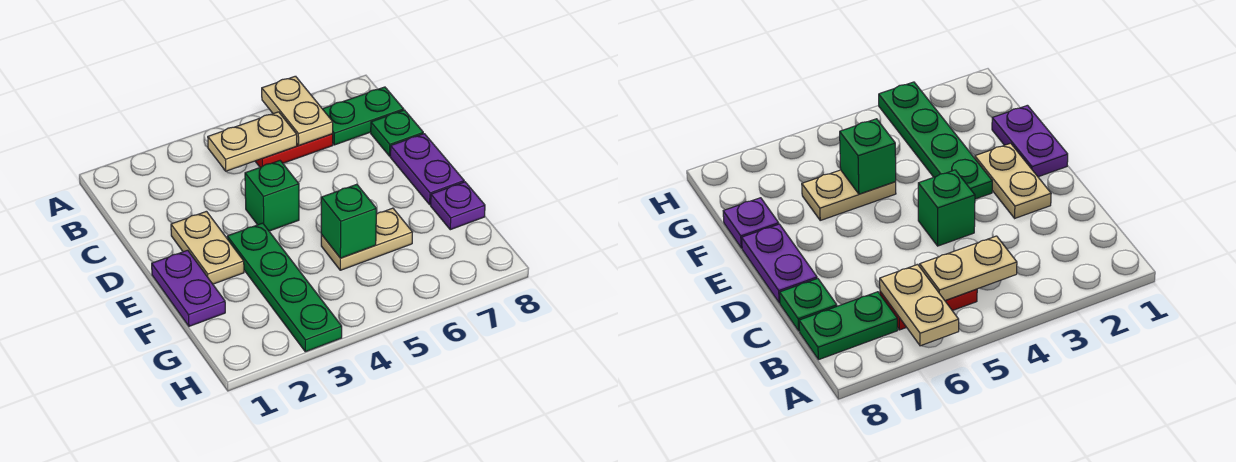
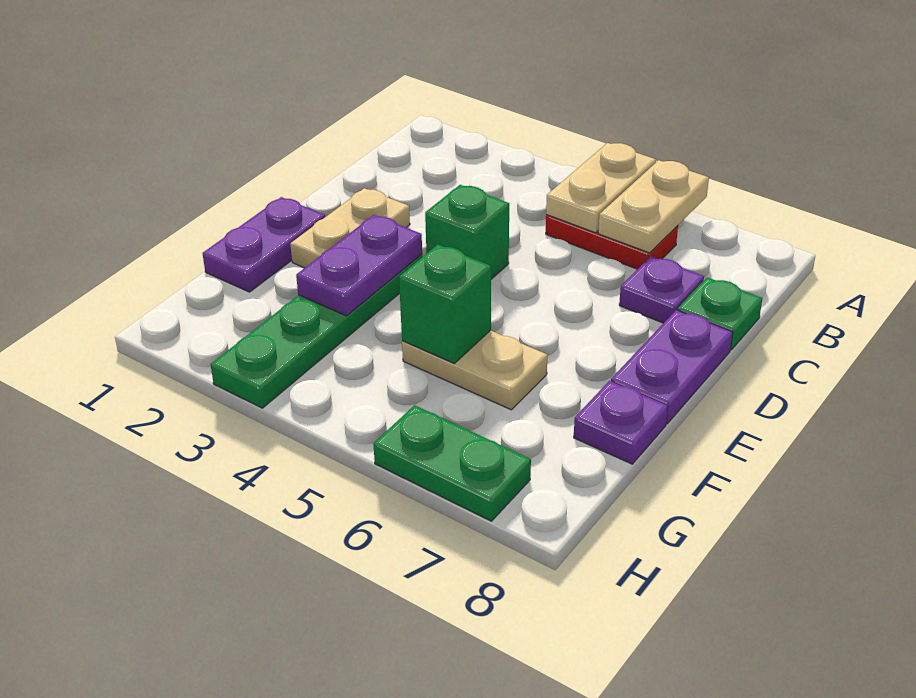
tan plate B4:B5 level 2 -> tan plate A5:B5 level 2
green plate B7:B8 level 1 -> green plate H6:H7 level 1
none -> purple plate C7 level 1
none -> purple plate E3:F3 level 2

